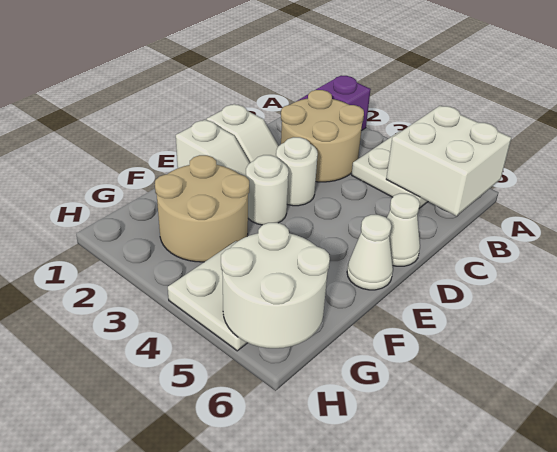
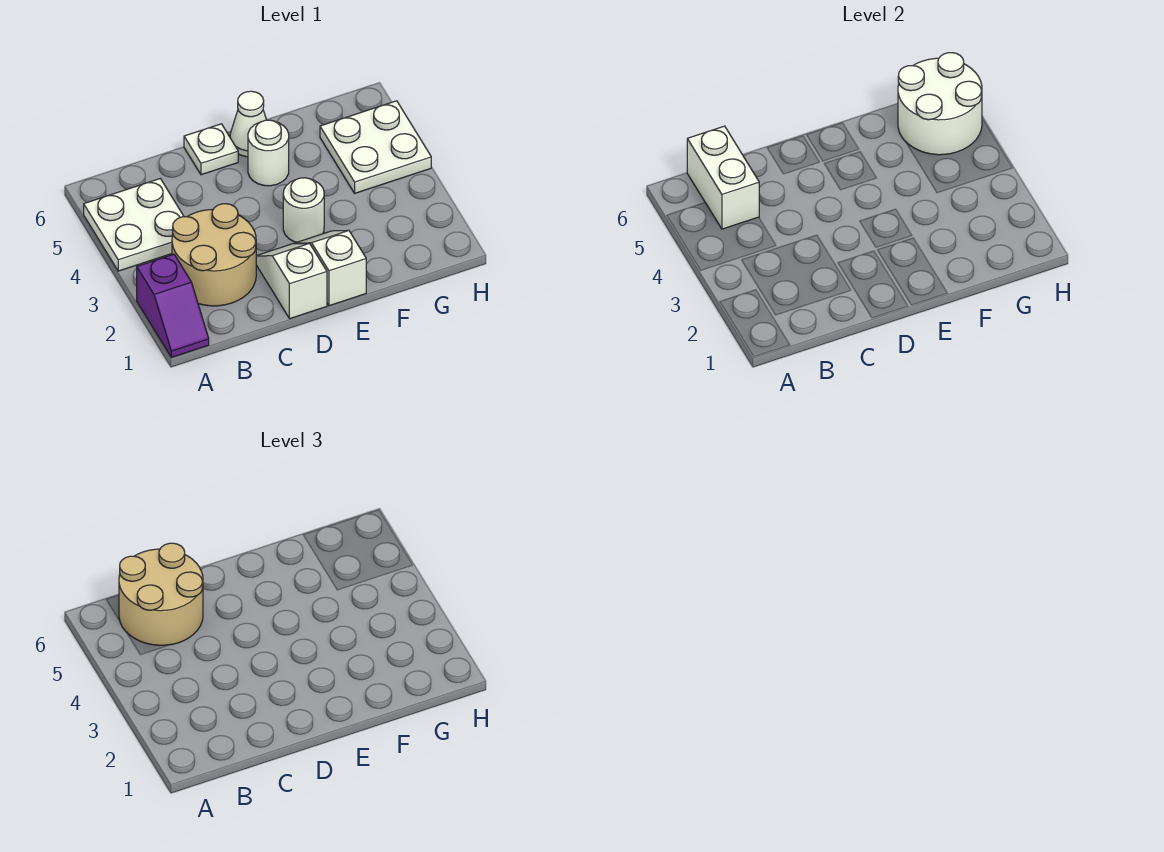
white brick A5:B6 level 2 -> white brick B5:B6 level 2
white round brick D3 level 1 -> white round brick E5 level 1
white cone D6 level 1 -> white plate D6 level 1
tan round brick F2:G3 level 1 -> tan round brick B5:C6 level 3

